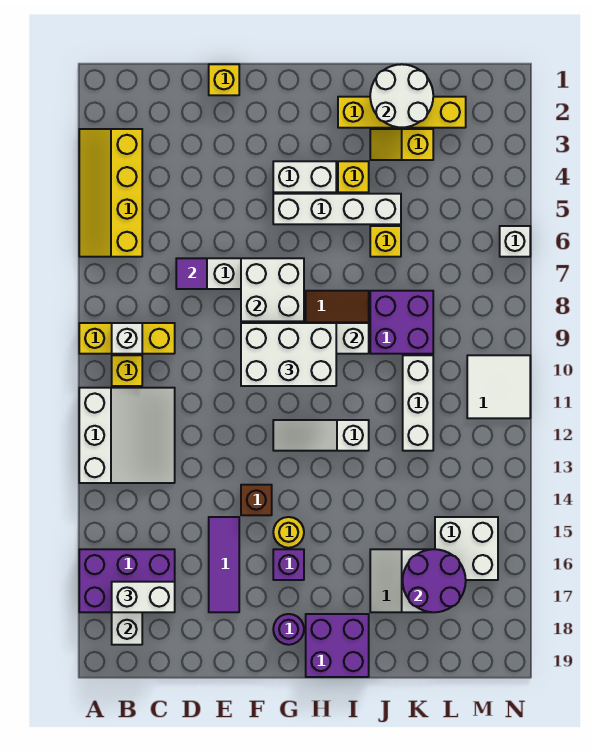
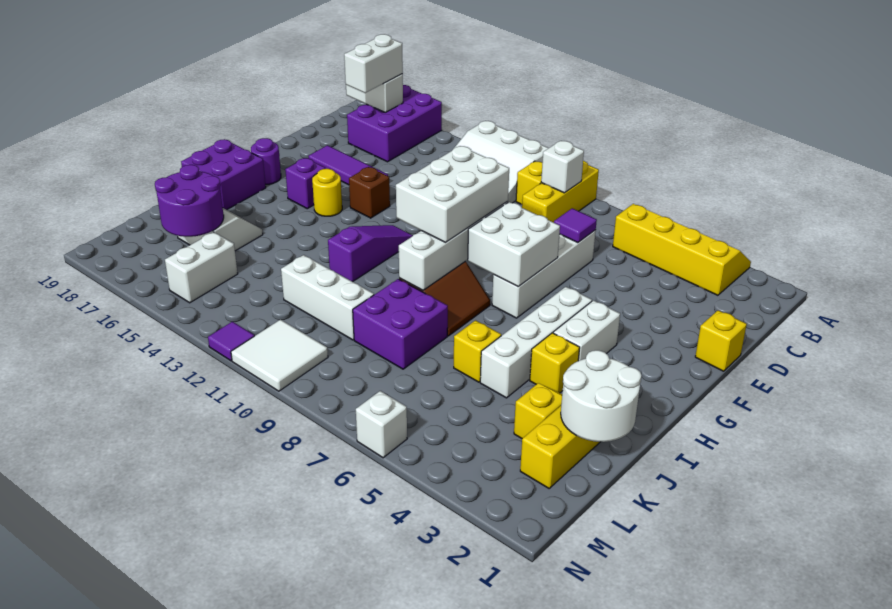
white slope G12:I12 level 1 top I -> purple slope G12:I12 level 1 top I
white brick L15:M16 level 1 -> white brick L15:M15 level 1
none -> purple tile N12 level 1

